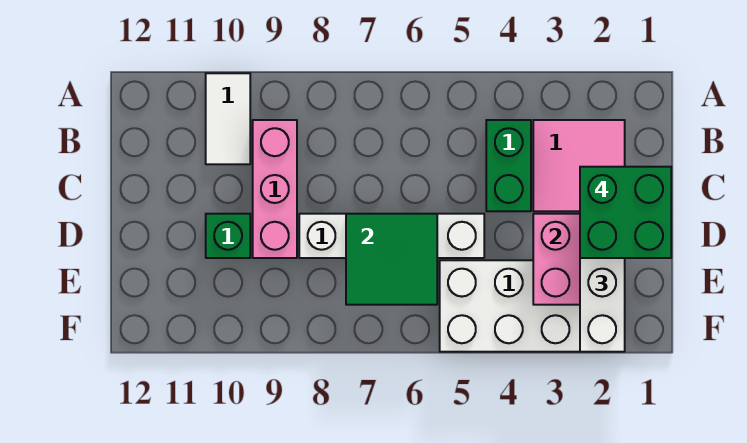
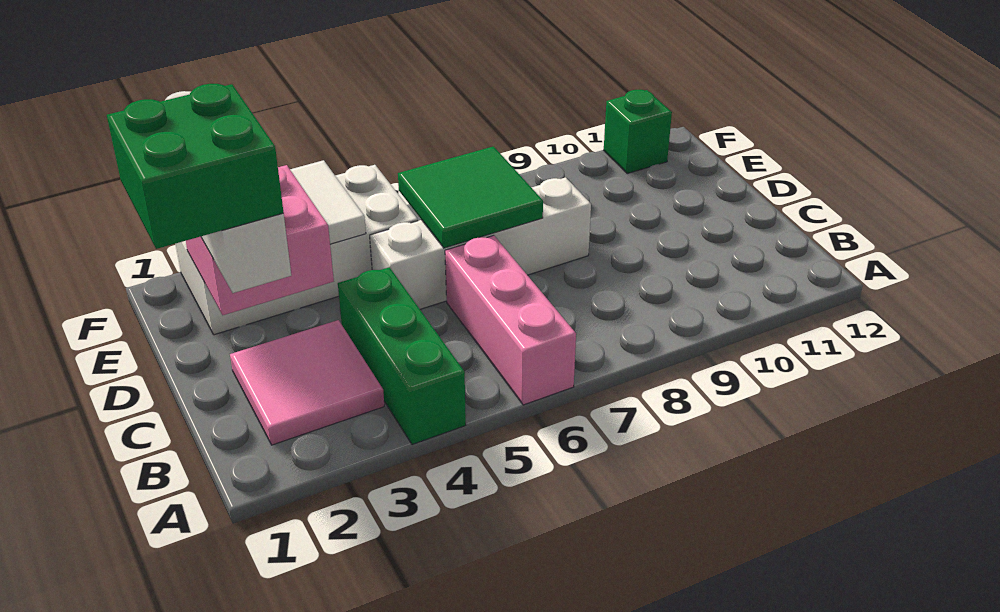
white tile A10:B10 level 1 -> white tile E4:F4 level 2
green brick B4:C4 level 1 -> green brick A4:C4 level 1
pink brick B9:D9 level 1 -> pink brick A6:C6 level 1
green brick D10 level 1 -> green brick F11 level 1

